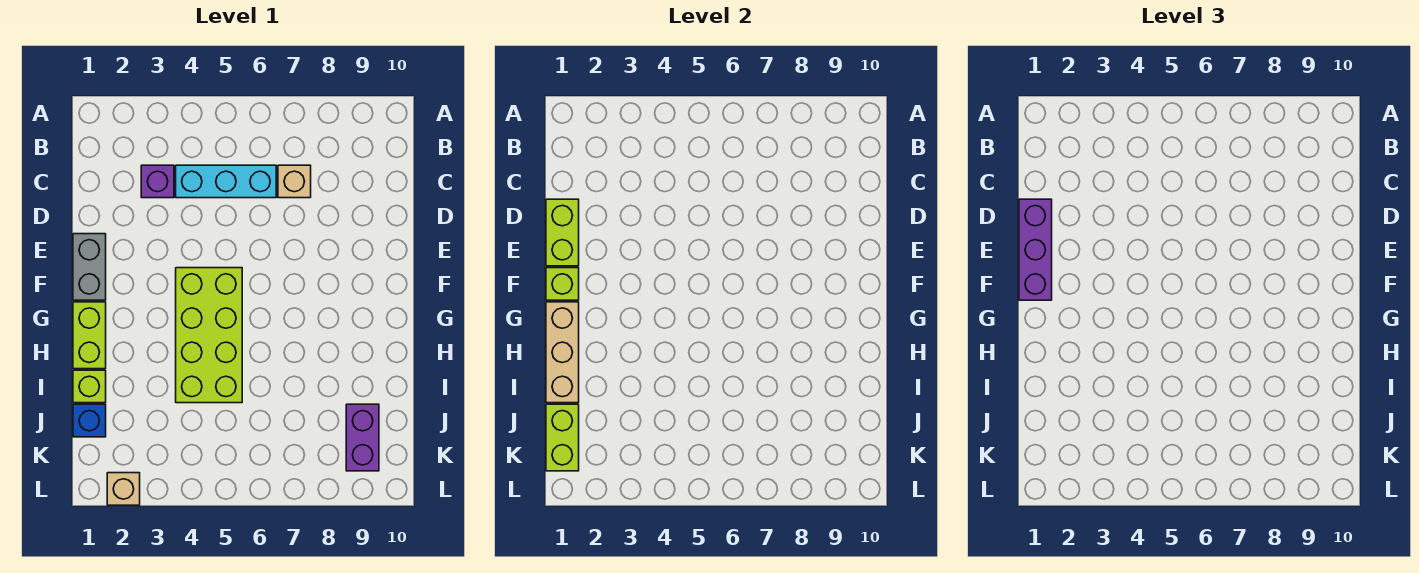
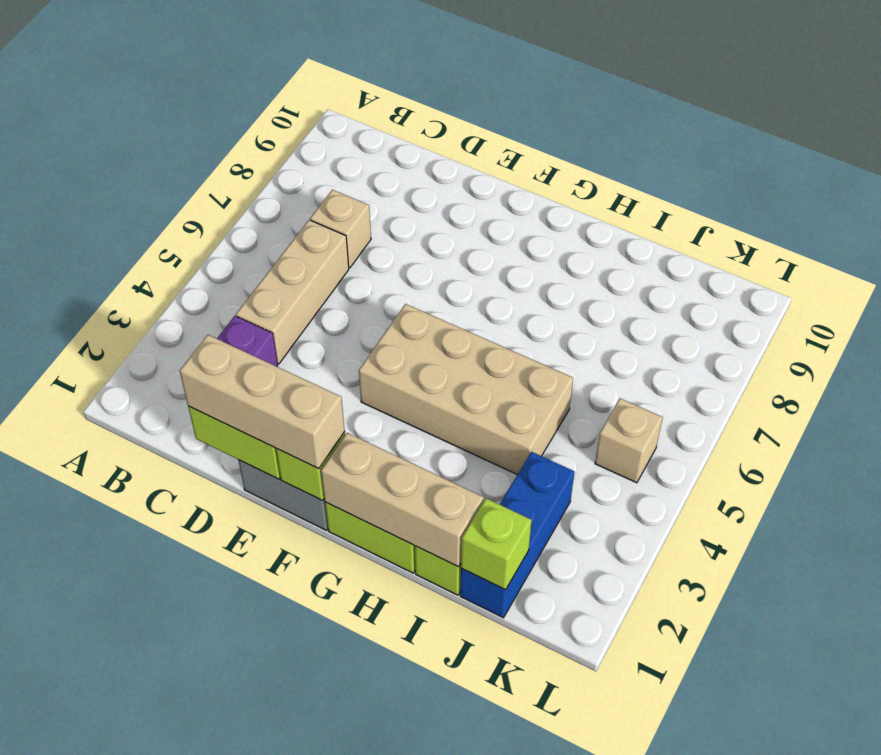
cyan brick C4:C6 level 1 -> tan brick C4:C6 level 1
purple brick D1:F1 level 3 -> tan brick D1:F1 level 3
lime brick F4:I5 level 1 -> tan brick F4:I5 level 1
blue brick J1 level 1 -> blue brick J1:J3 level 1
lime brick J1:K1 level 2 -> lime brick J1 level 2
purple brick J9:K9 level 1 -> none
tan brick L2 level 1 -> tan brick K5 level 1

